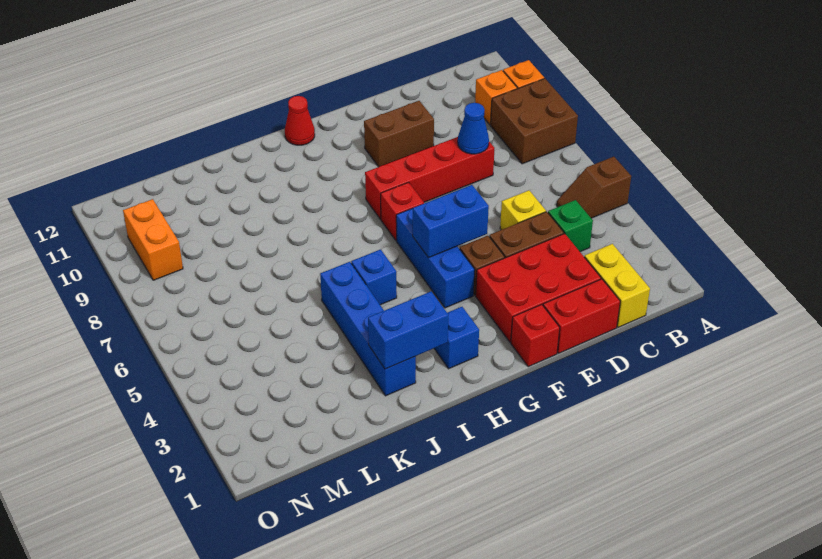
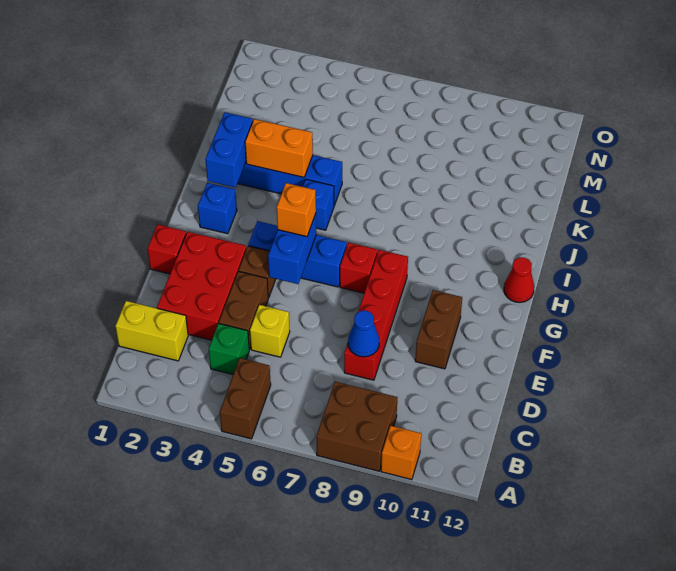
brown slope A5:B5 level 1 top A -> brown brick A5:B5 level 1
orange brick B10 level 1 -> orange brick G5 level 3
red brick D1:E1 level 1 -> none
orange brick N9:N10 level 1 -> orange brick J3:J4 level 2

